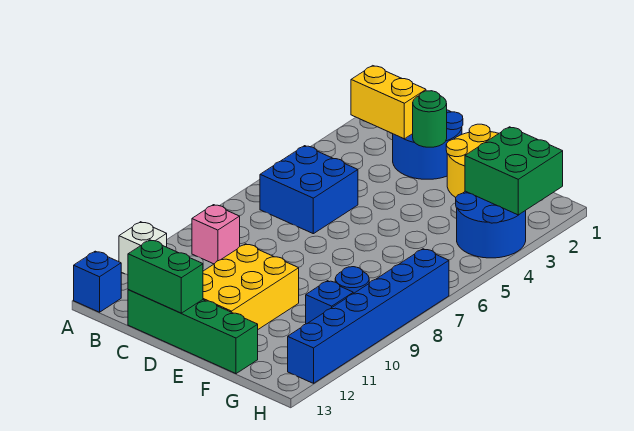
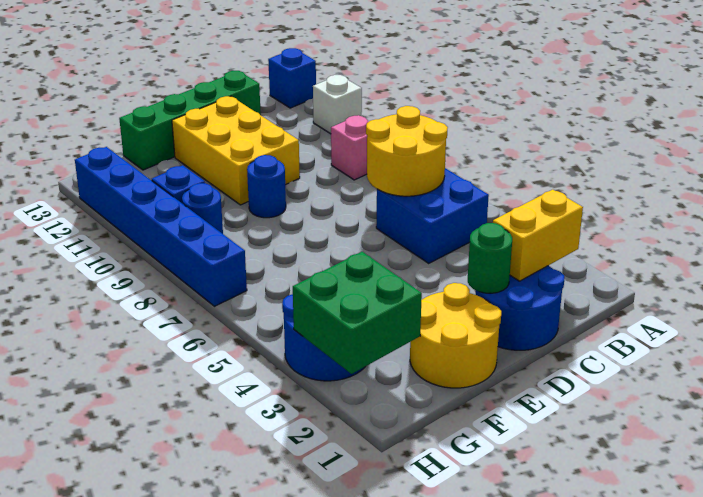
none -> yellow round brick B6:C7 level 2
green brick C13:D13 level 2 -> none
none -> blue round brick E9 level 1

